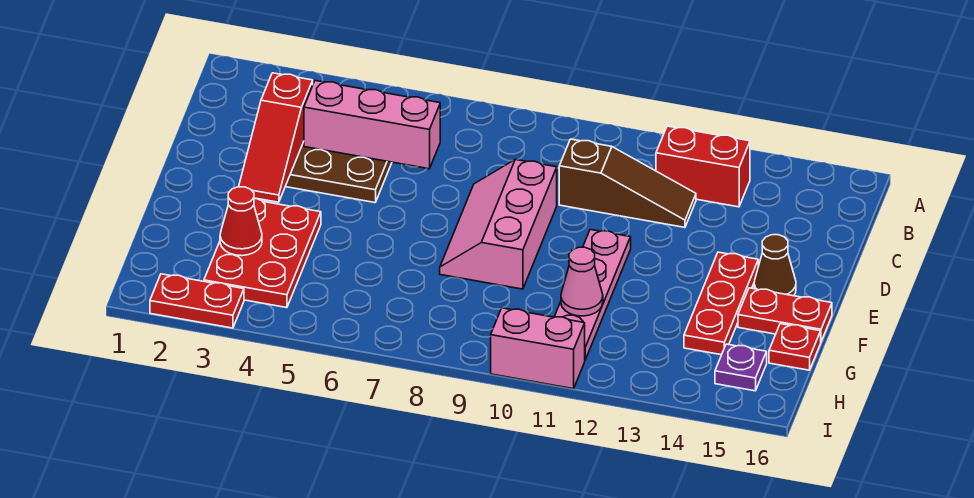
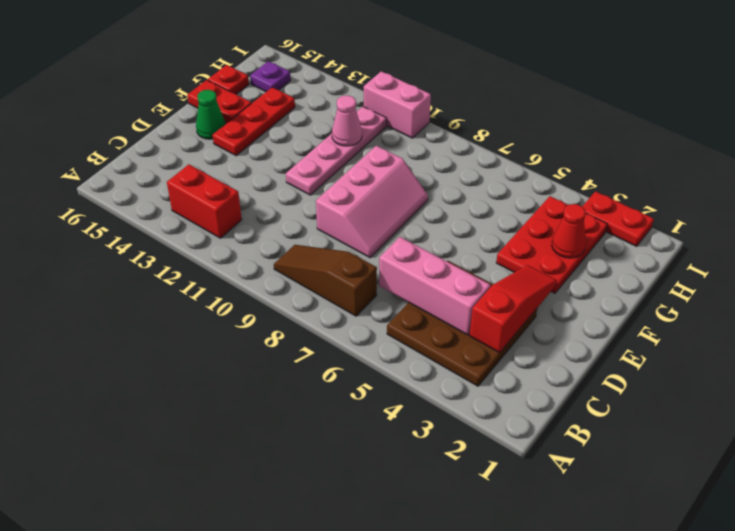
brown slope C10:C12 level 1 top 10 -> brown slope B7:B9 level 1 top 7
brown cone E15 level 1 -> green cone E15 level 1

